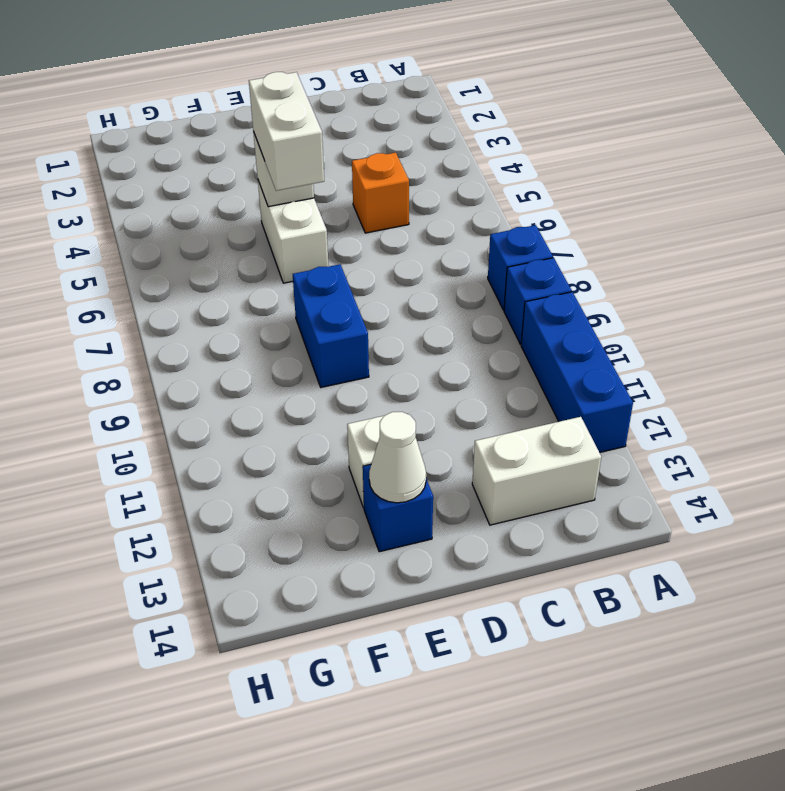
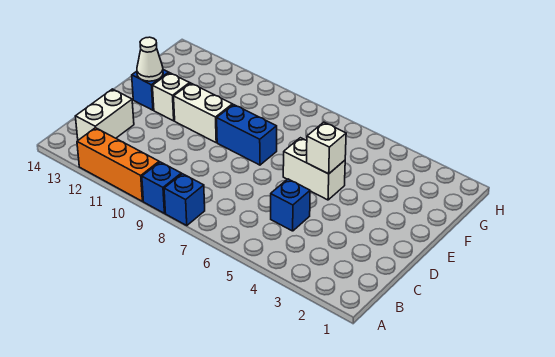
blue brick A10:A12 level 1 -> orange brick A10:A12 level 1
orange brick C5 level 1 -> blue brick C5 level 1
white brick E5:E6 level 3 -> white brick E10:E11 level 1

